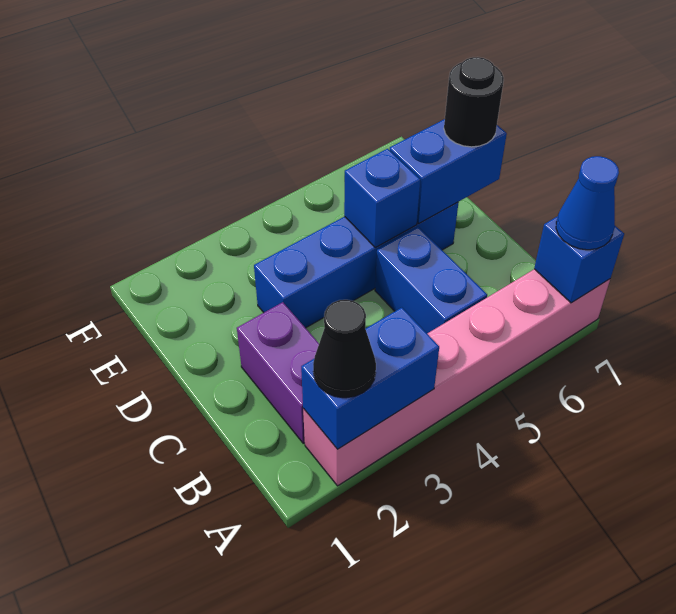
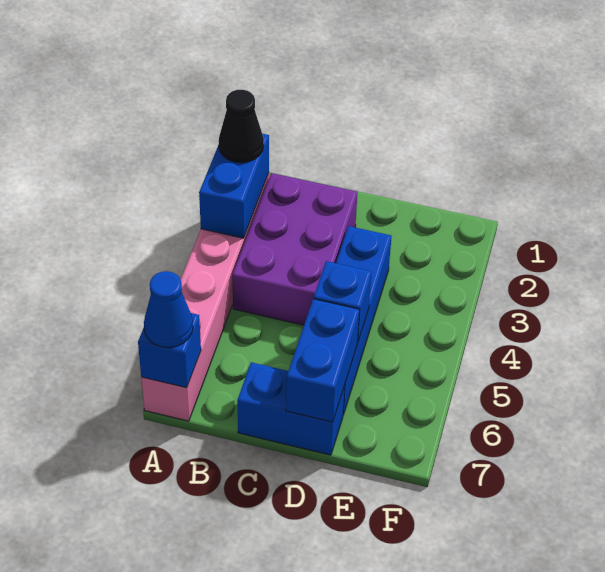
purple brick B2:C2 level 1 -> purple brick B2:C4 level 1
blue brick B5:C5 level 1 -> blue brick C7:D7 level 1
black round brick D7 level 3 -> none

